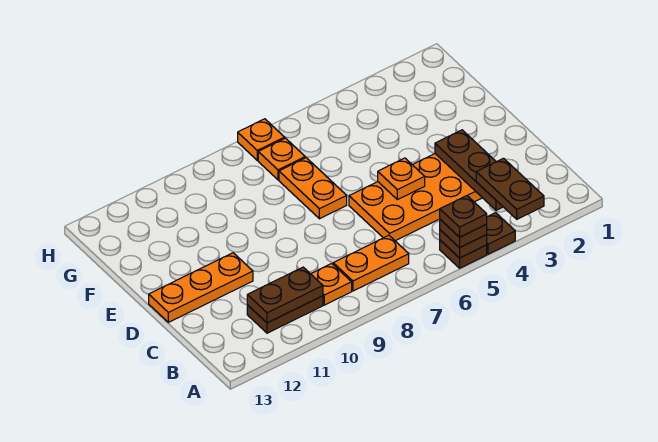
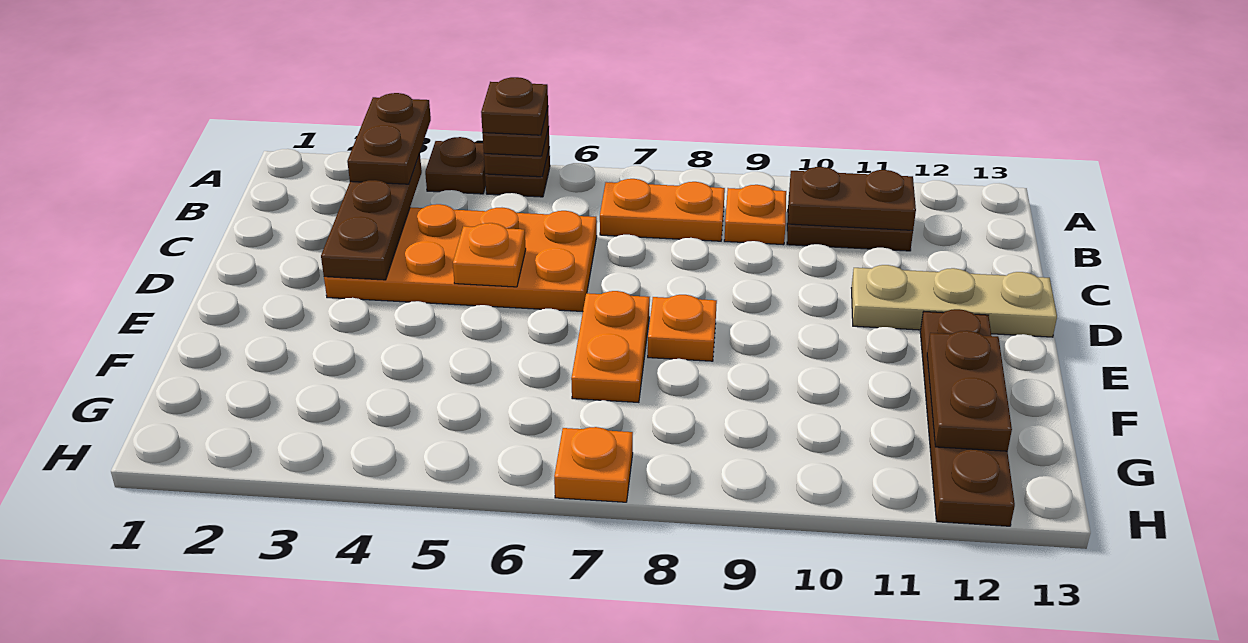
orange plate D11:D13 level 1 -> tan plate D11:D13 level 1
none -> brown plate E12:H12 level 1
none -> brown plate F12:G12 level 2
orange plate G7 level 1 -> orange plate E8 level 1

